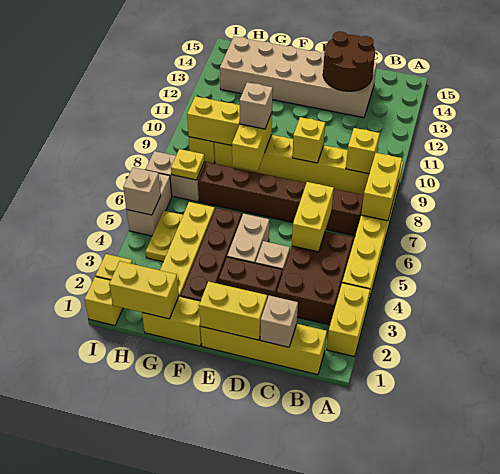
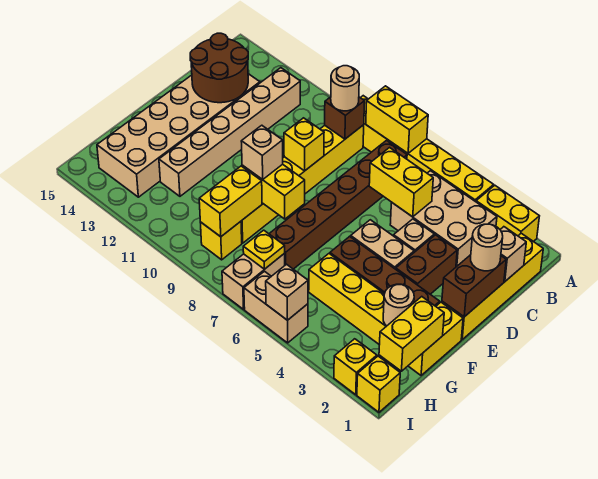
brown brick B3:C5 level 1 -> tan brick B3:C5 level 1
yellow brick B9 level 2 -> brown brick B9 level 2
none -> tan round brick B9 level 3
none -> tan brick B12:G12 level 1
yellow brick D1:E1 level 2 -> brown brick D1:E1 level 2
none -> tan round brick D1 level 3
none -> tan round brick G2 level 2
yellow plate H4:H5 level 1 -> none

